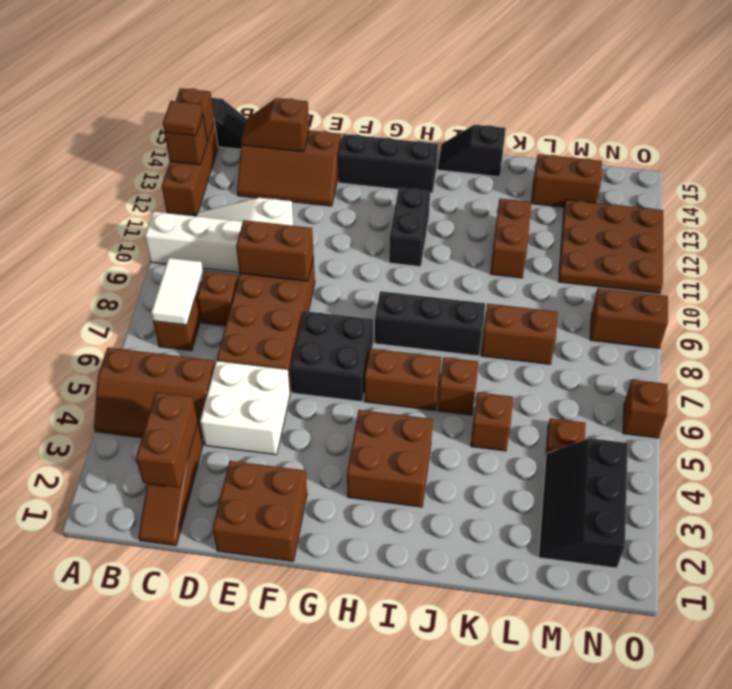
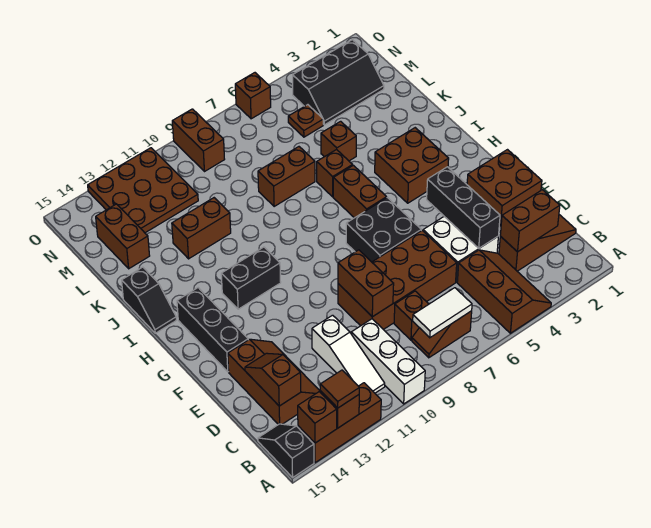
brown slope C14:D14 level 2 top D -> brown slope C14:D14 level 2 top C
black brick H8:J8 level 1 -> black brick D4:F4 level 2
brown brick K8:L8 level 1 -> brown brick K7:K8 level 1

